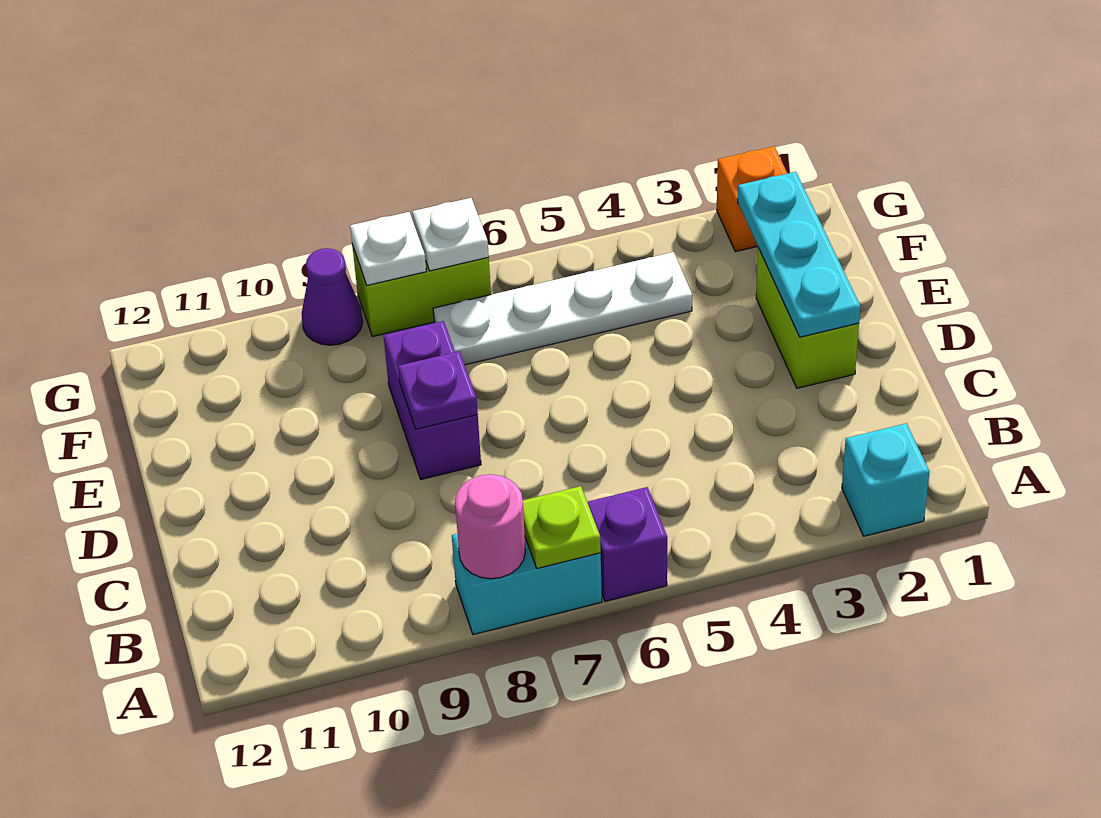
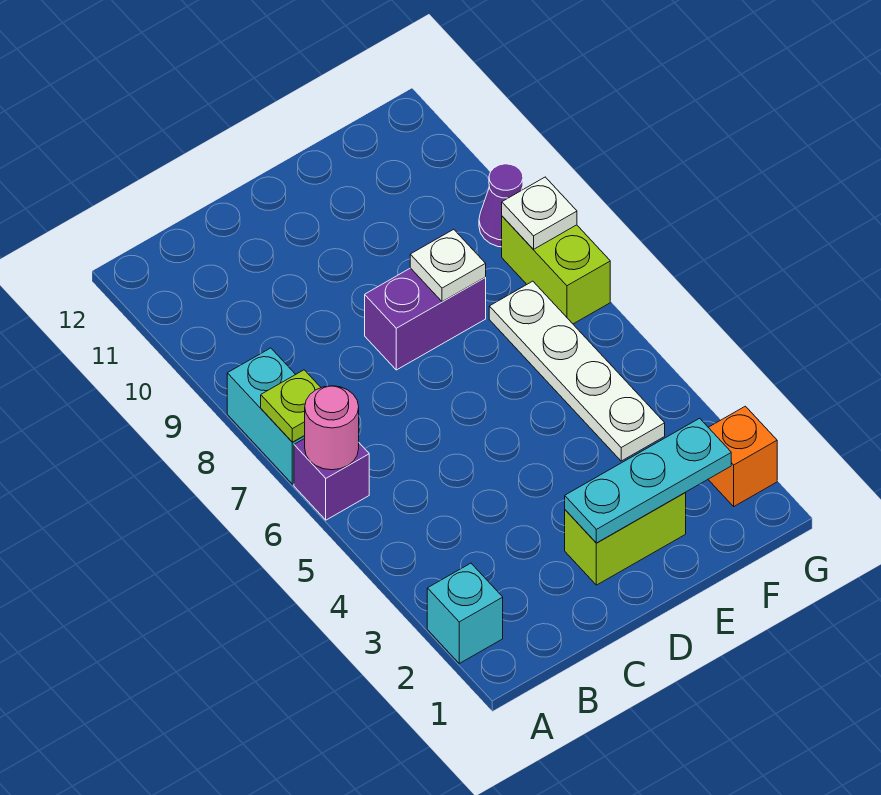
pink round brick A8 level 2 -> pink round brick A6 level 2
purple plate D8 level 2 -> none
white plate G7 level 2 -> white plate E8 level 2

